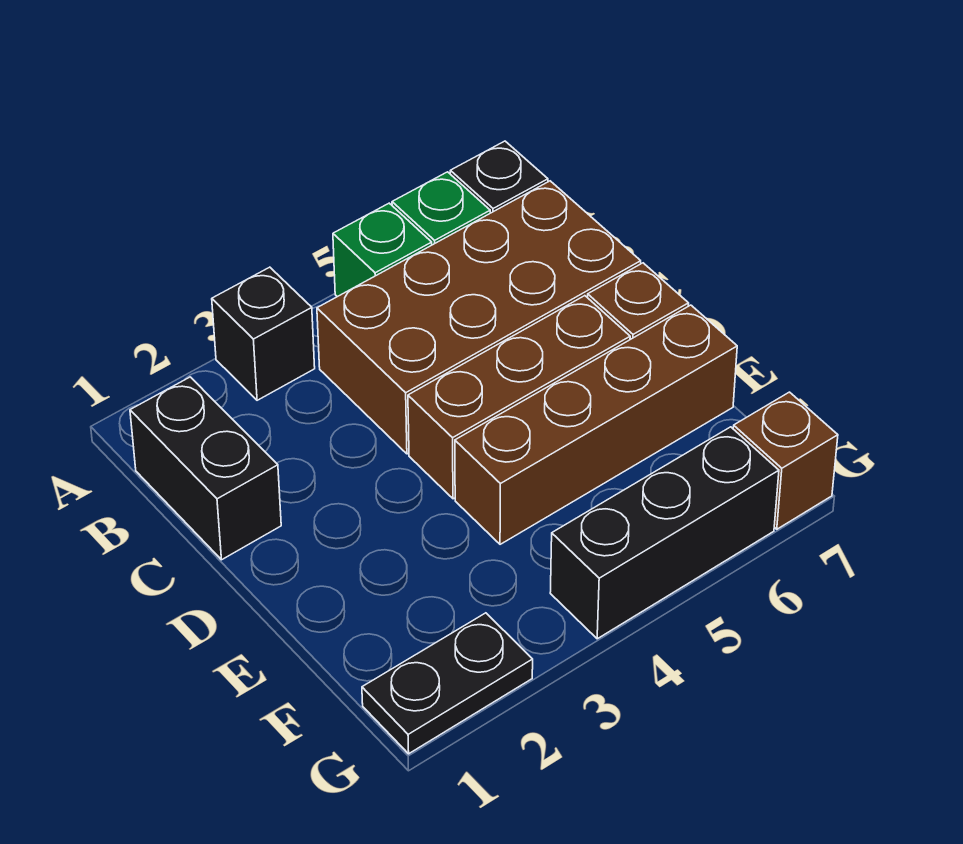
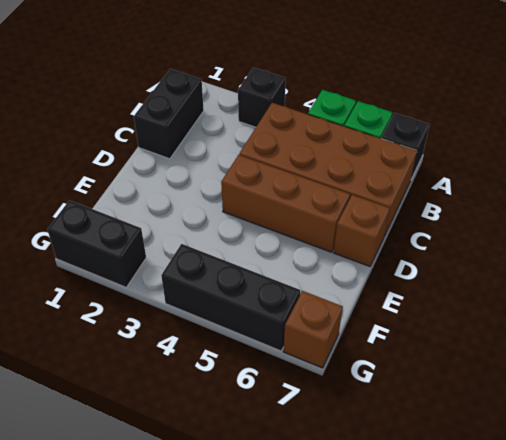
brown brick E4:E7 level 1 -> none
black plate G1:G2 level 1 -> black brick G1:G2 level 1

